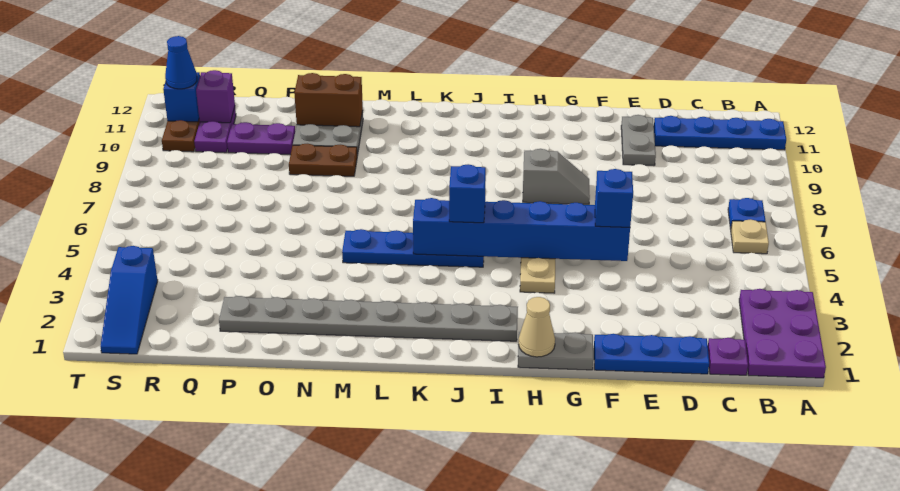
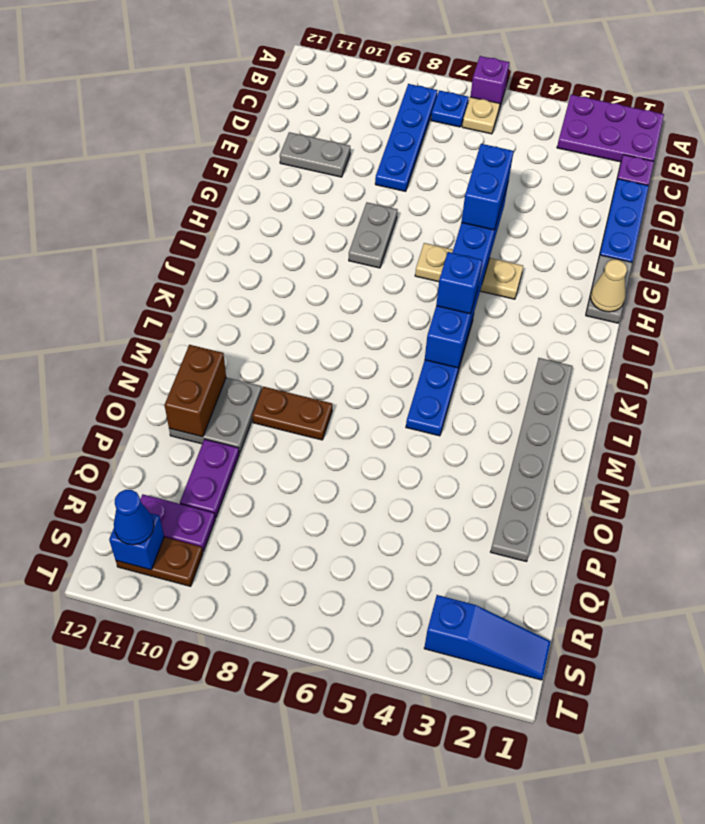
blue plate A11:D11 level 1 -> blue plate B8:E8 level 1
blue brick F5 level 3 -> blue brick F5:G5 level 3
grey slope G8:H8 level 1 top H -> grey plate G8:H8 level 1
grey plate I2:P2 level 1 -> grey plate K2:P2 level 1
brown plate N9:O9 level 1 -> brown plate N8:N9 level 1
purple brick R11 level 2 -> purple brick A6 level 1

